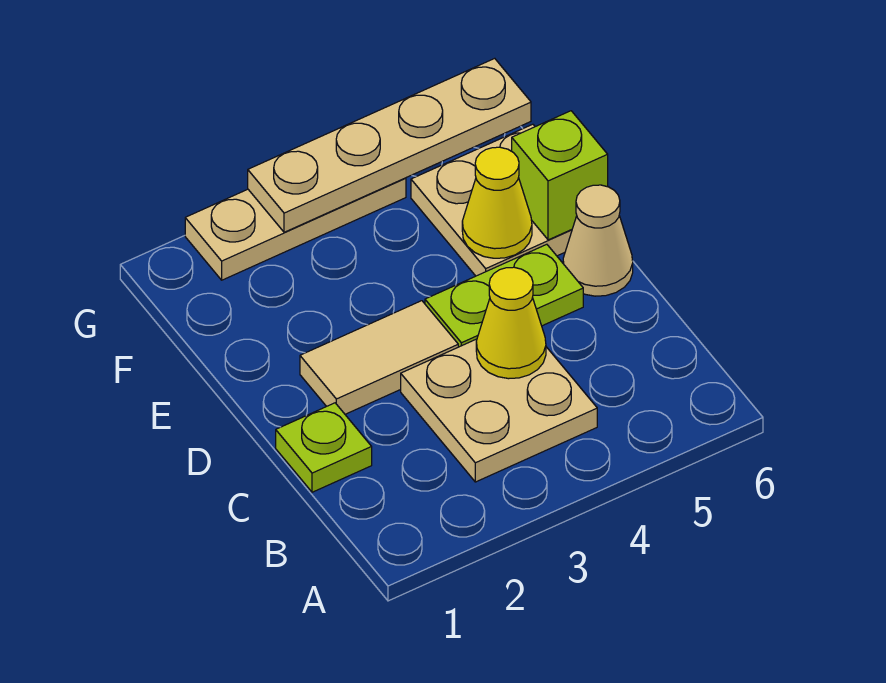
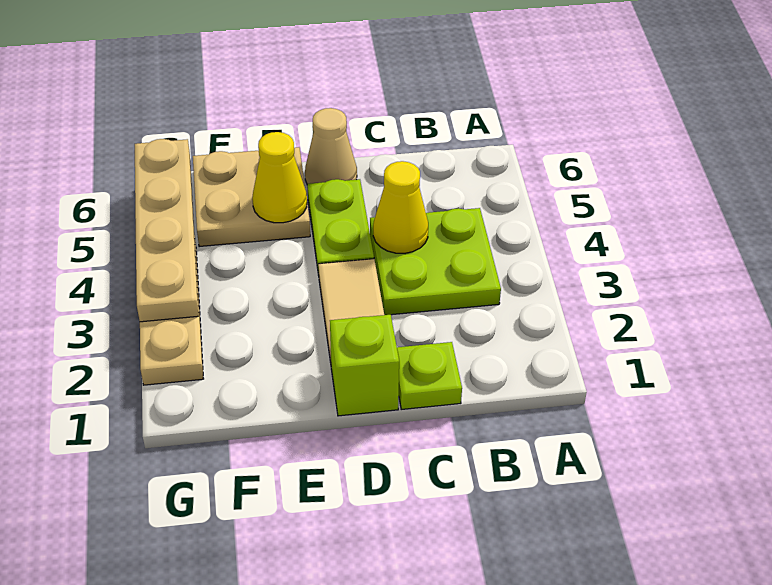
tan plate B3:C4 level 1 -> lime plate B3:C4 level 1
lime brick E6 level 2 -> lime brick D1 level 1

